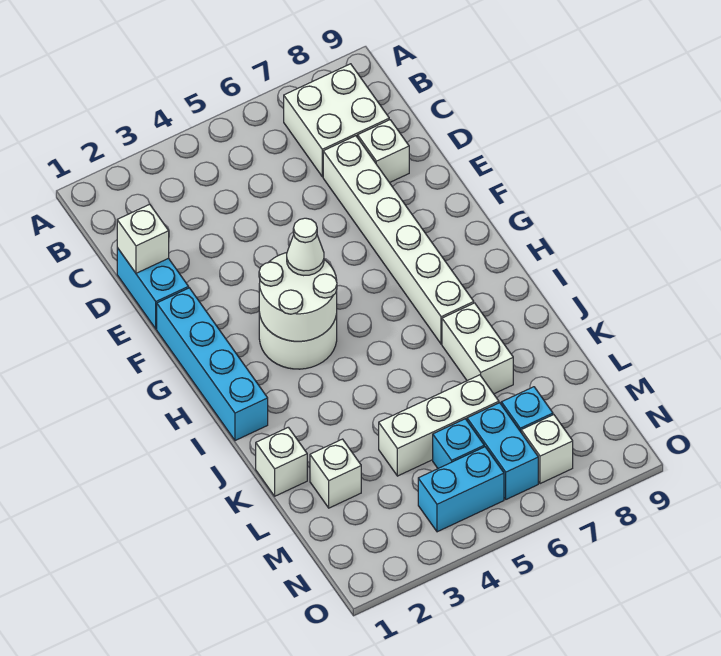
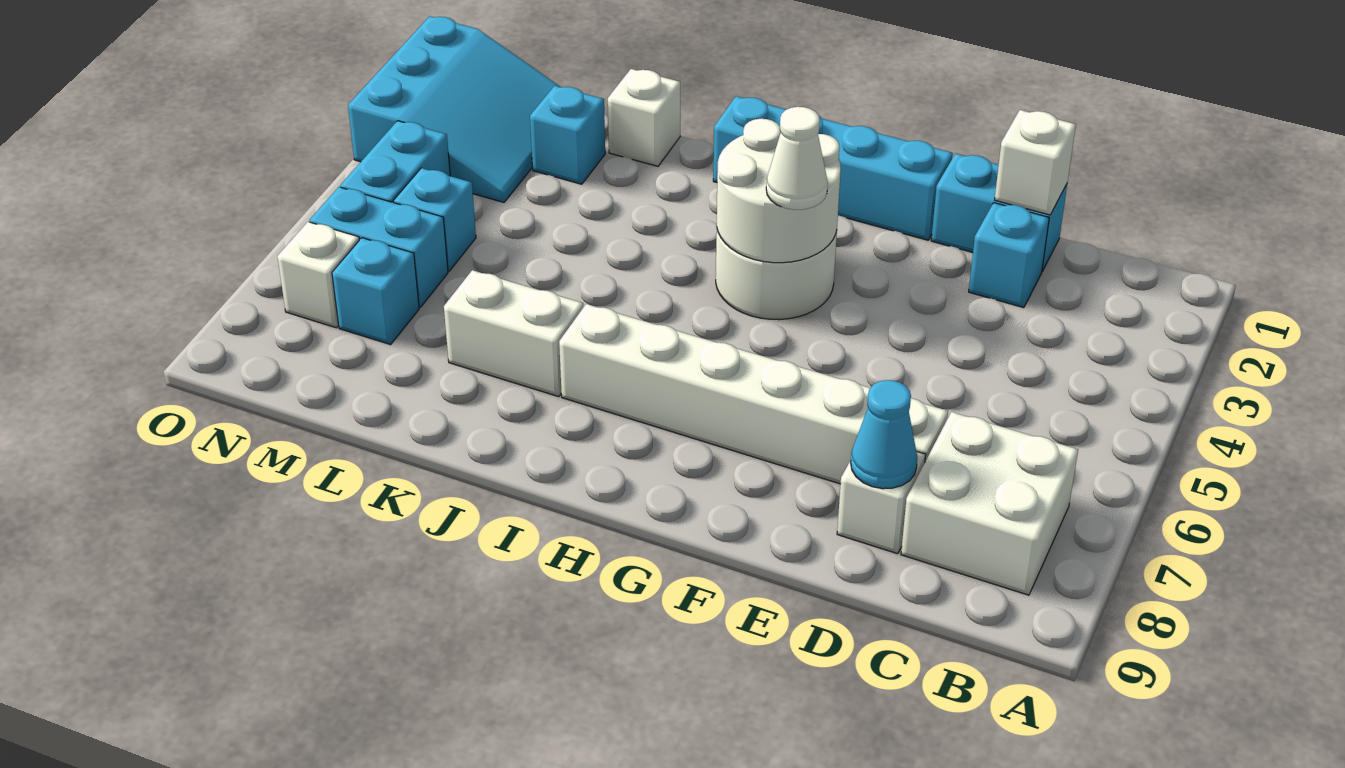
none -> cyan brick D2 level 1
none -> cyan cone D8 level 2
white brick L2 level 1 -> cyan brick L2 level 1
white brick L4:L6 level 1 -> none
none -> cyan slope M1:O3 level 1 top O

